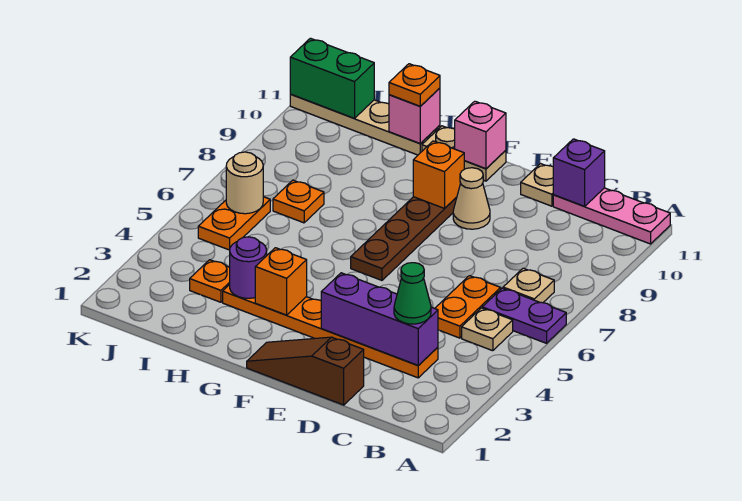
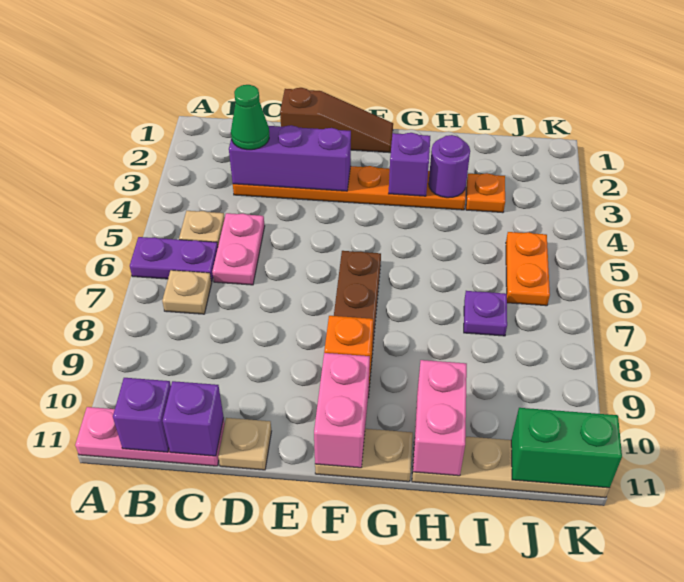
none -> purple brick B11 level 2
orange plate C5:C6 level 1 -> pink plate C5:C6 level 1
tan cone E9 level 1 -> none
pink brick F11 level 2 -> pink brick F10:F11 level 2
orange brick G3 level 2 -> purple brick G3 level 2
pink brick H11 level 2 -> pink brick H10:H11 level 2
orange plate H11 level 3 -> none
orange plate I7 level 1 -> purple plate I7 level 1
tan round brick J6 level 2 -> none

